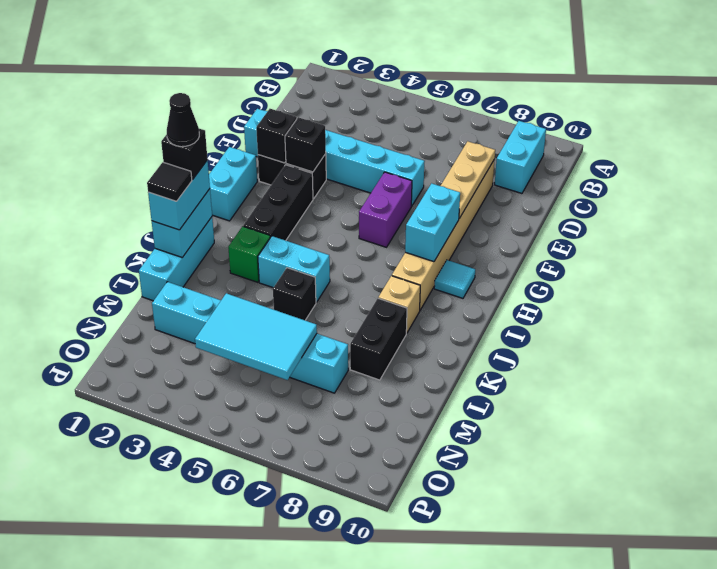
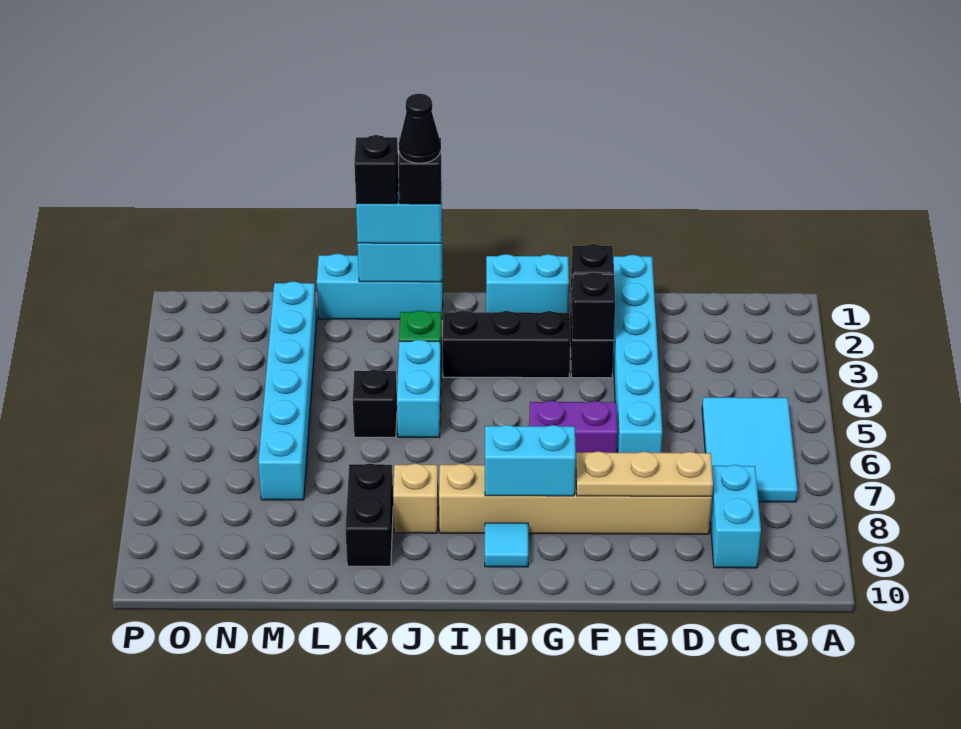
cyan brick B9:C9 level 1 -> cyan brick C8:C9 level 1
black tile K1 level 4 -> black brick K1 level 4
black brick K8:L8 level 1 -> black brick K8:K9 level 1
cyan tile M4:N6 level 2 -> cyan tile B5:C7 level 1

